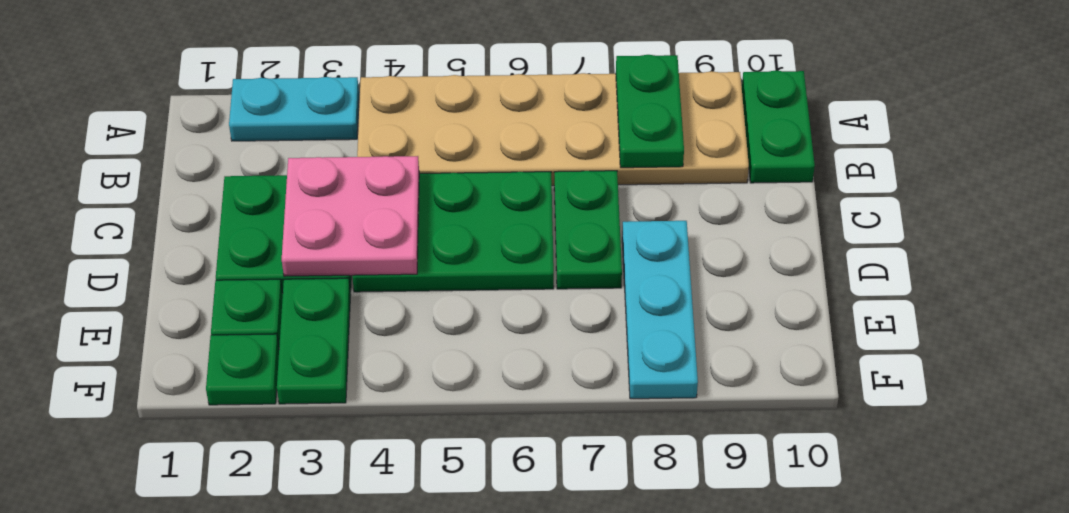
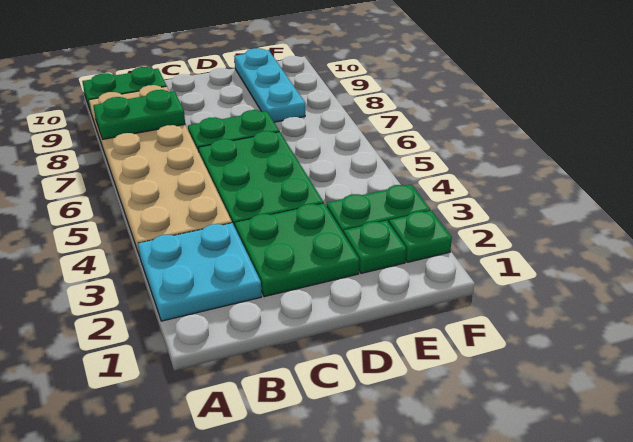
cyan plate A2:A3 level 1 -> cyan plate A2:B3 level 1
pink plate C3:D4 level 2 -> none
cyan plate D8:F8 level 1 -> cyan plate E8:E10 level 1

